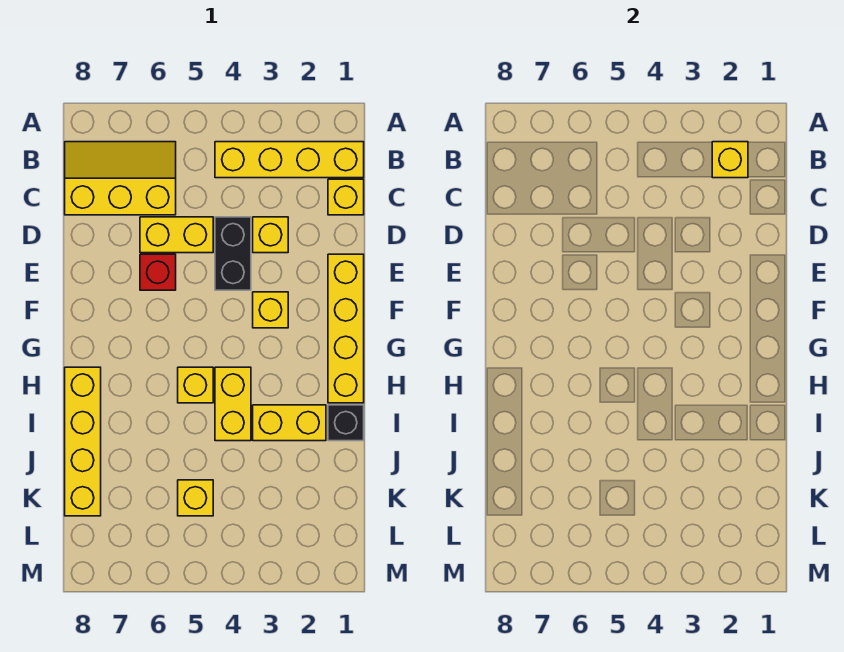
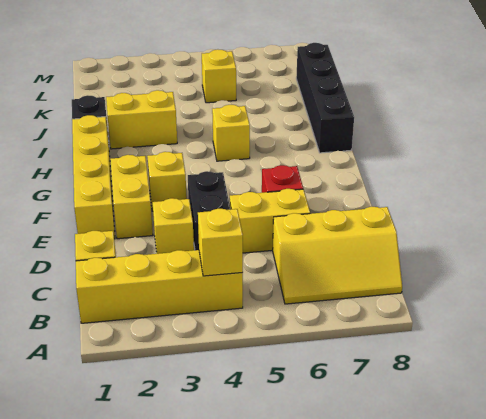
yellow brick B2 level 2 -> yellow brick B4 level 2
yellow brick H4:I4 level 1 -> yellow brick E2:F2 level 1
yellow brick H8:K8 level 1 -> black brick H8:K8 level 1

